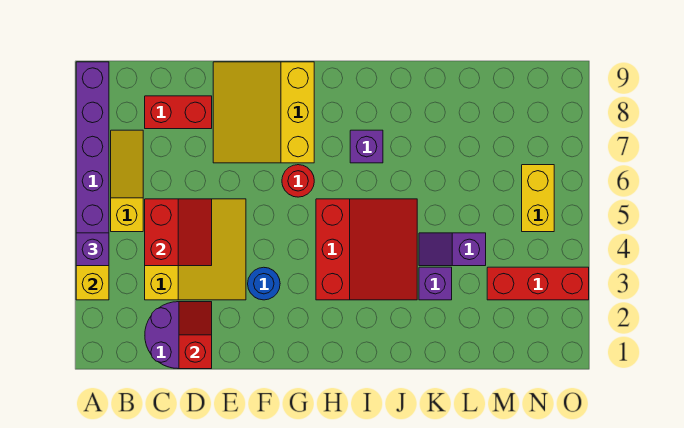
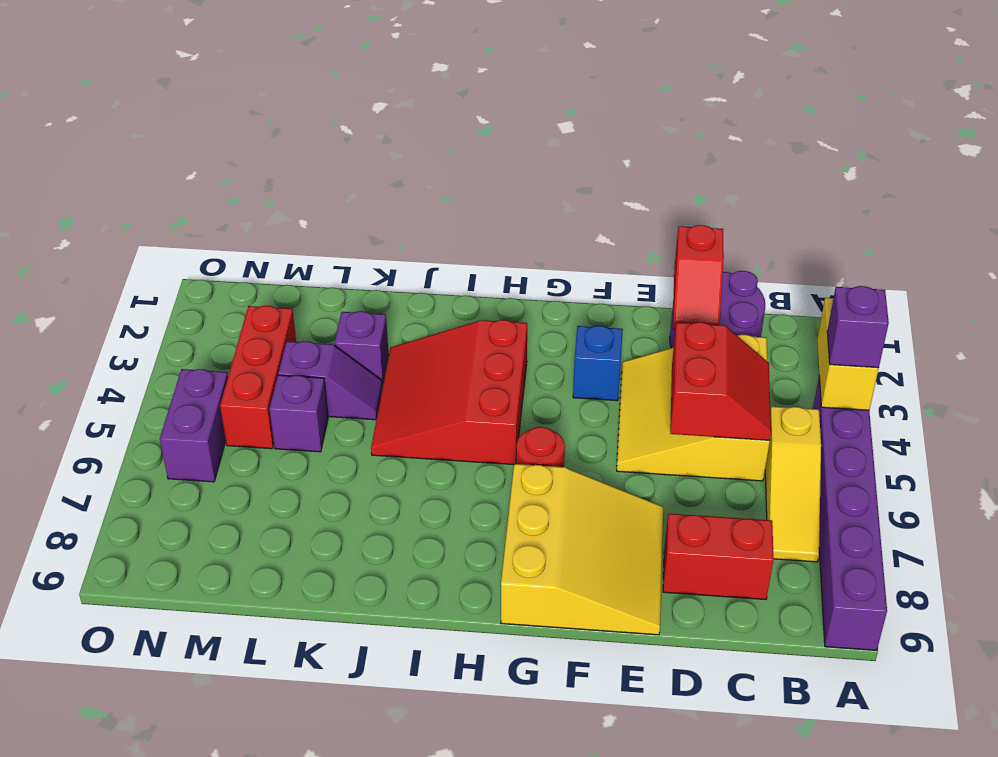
red slope C4:D5 level 2 top C -> red slope C4:D5 level 2 top D
blue round brick F3 level 1 -> blue brick F3 level 1
purple brick I7 level 1 -> purple brick L5 level 1
red brick M3:O3 level 1 -> red brick M3:M5 level 1
yellow brick N5:N6 level 1 -> purple brick N5:N6 level 1

